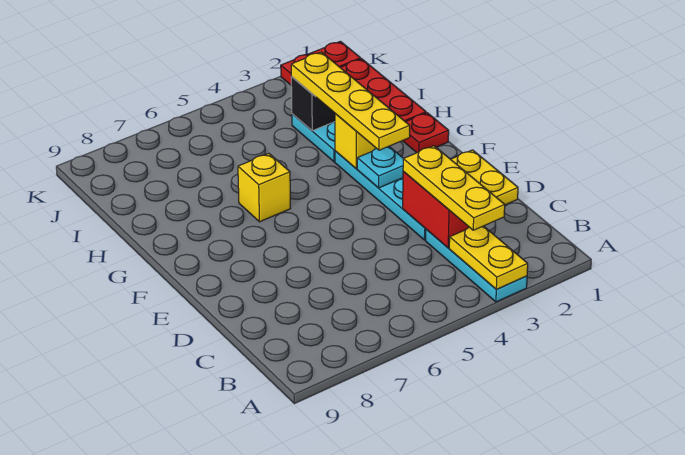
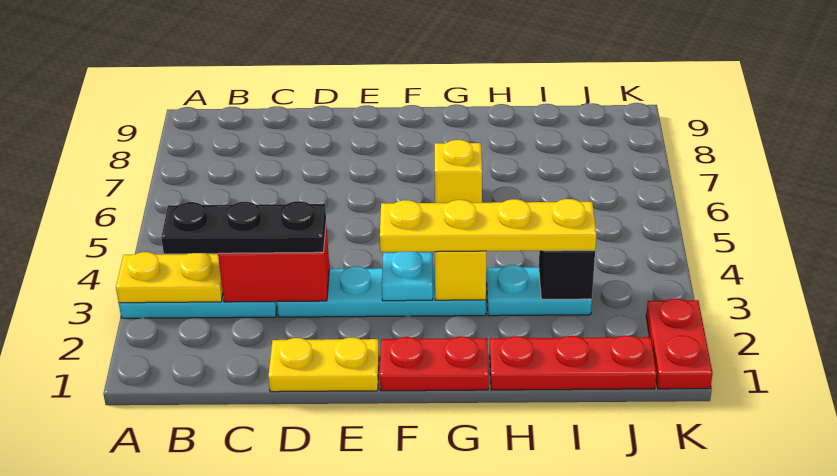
yellow plate B3:D3 level 3 -> black plate B3:D3 level 3
red plate G1 level 1 -> red plate F1:G1 level 1

